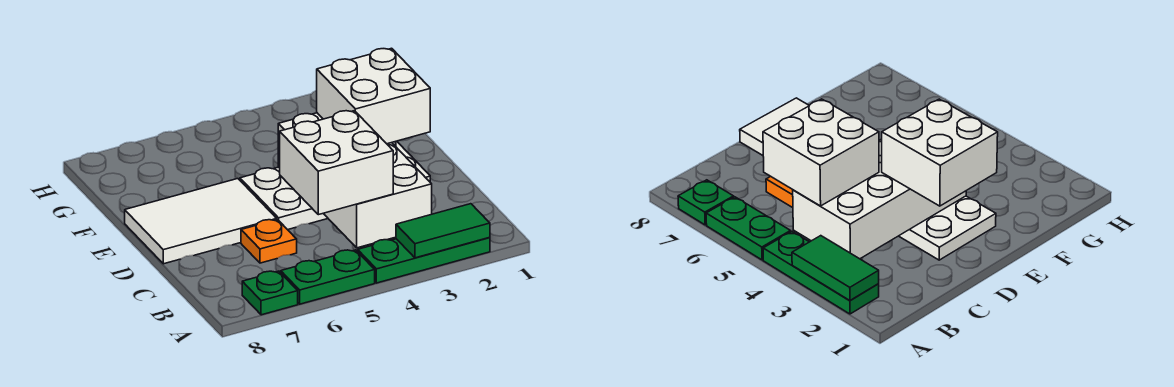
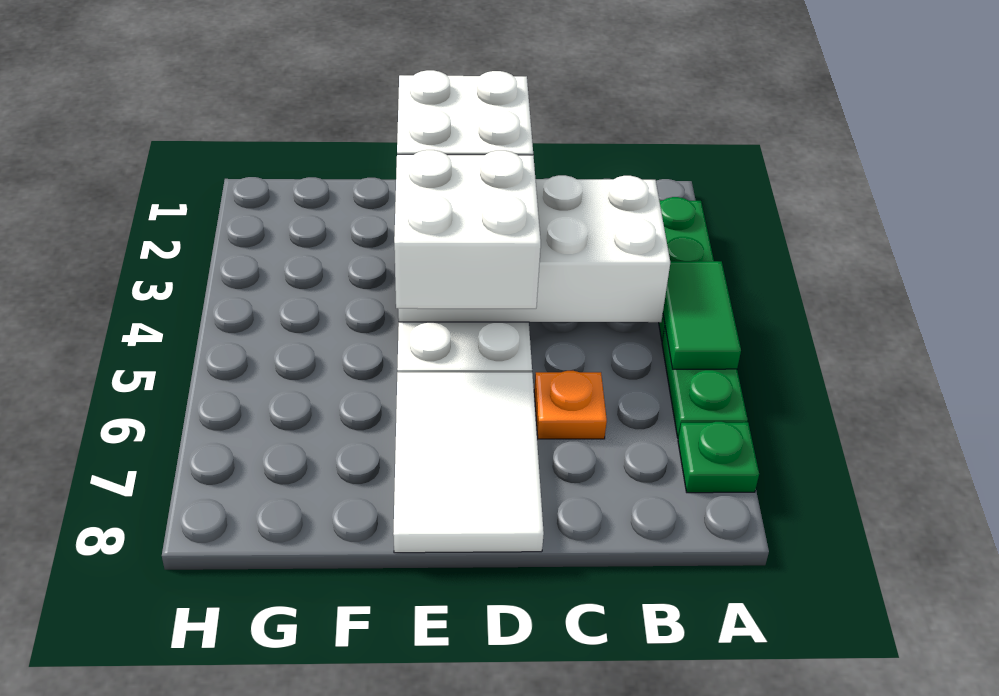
green tile A2:A3 level 2 -> green tile A4:A5 level 2
white brick B4:C5 level 3 -> white brick D4:E5 level 3

